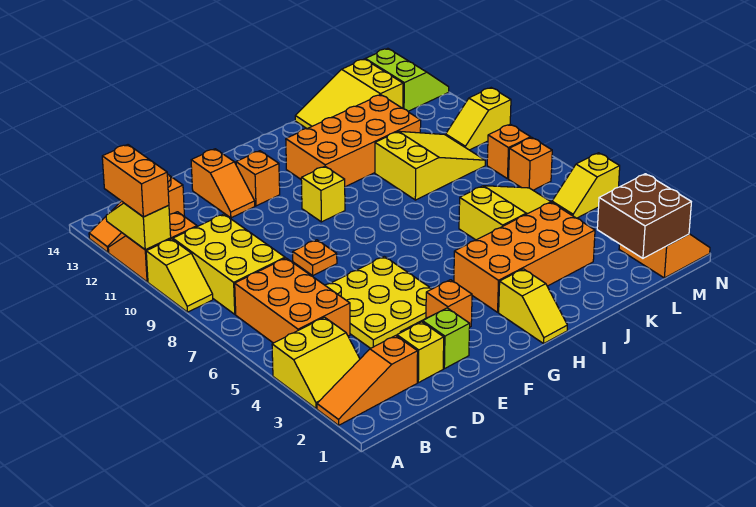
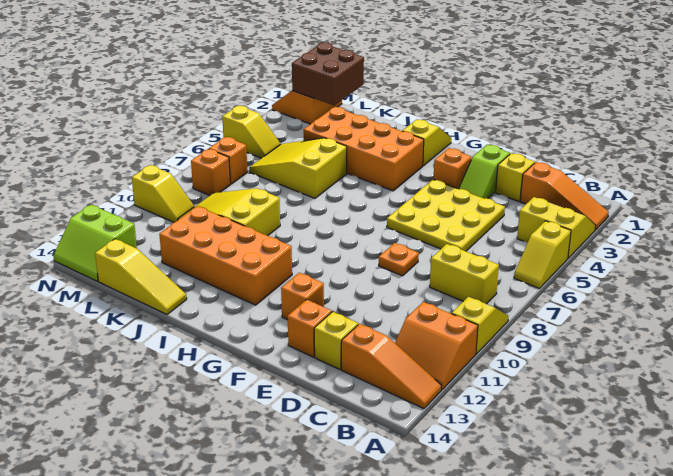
yellow slope A11:A12 level 2 top 11 -> yellow slope A5:A6 level 1 top 5
orange brick A11:A12 level 3 -> none
orange brick B5:C7 level 1 -> none
yellow brick B8:C10 level 1 -> yellow brick B8:C8 level 1
yellow brick G10 level 1 -> yellow brick D13 level 1
yellow slope J13:L14 level 1 top L -> yellow slope J14:L14 level 1 top L
lime slope M13:N14 level 1 top M -> lime slope M13:N14 level 1 top 13

